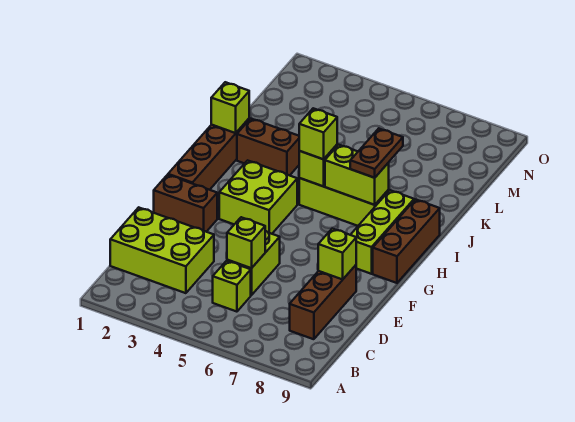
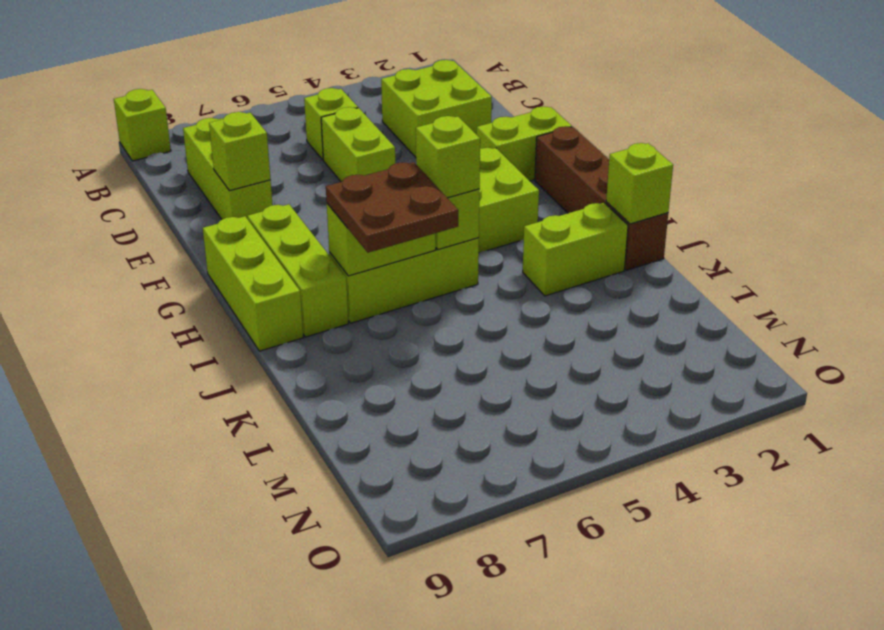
lime brick C1:D3 level 1 -> lime brick C2:D3 level 1
brown brick C8:E8 level 1 -> lime brick C8:E8 level 1
lime brick D5 level 2 -> lime brick A9 level 1
brown brick F1:F2 level 1 -> lime brick F1:F2 level 1
brown brick G9:I9 level 1 -> lime brick G9:I9 level 1
brown plate I7:J7 level 3 -> brown plate I6:J7 level 3
brown brick J2:J3 level 1 -> lime brick J2:J3 level 1

